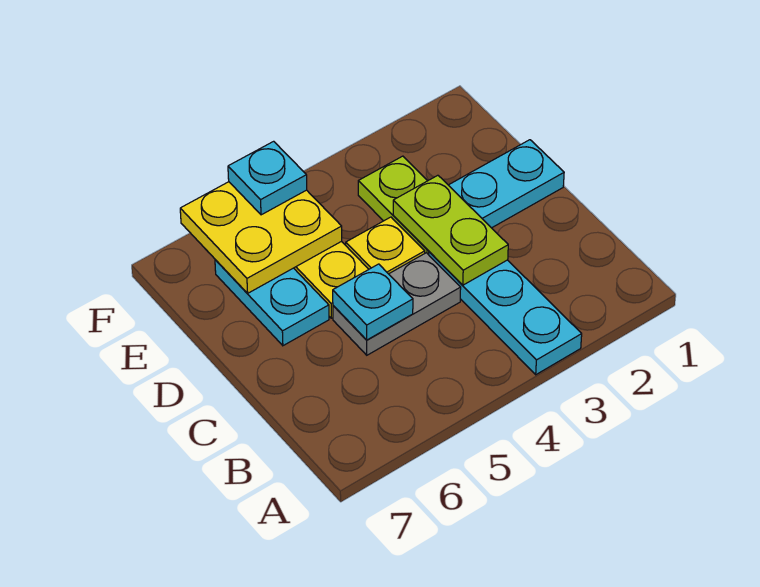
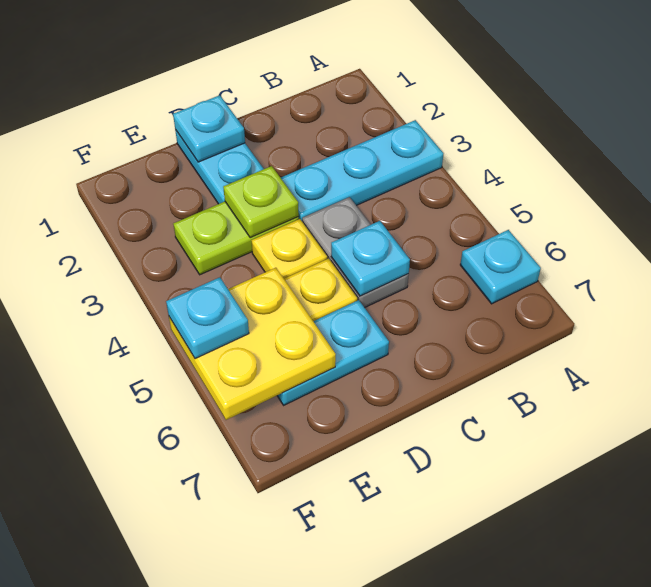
none -> cyan plate A6 level 1
lime plate C3:D3 level 2 -> lime plate D3 level 2
none -> cyan plate D1 level 2

